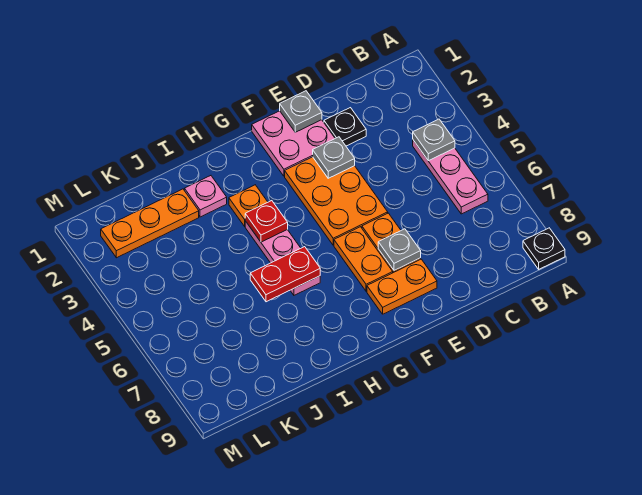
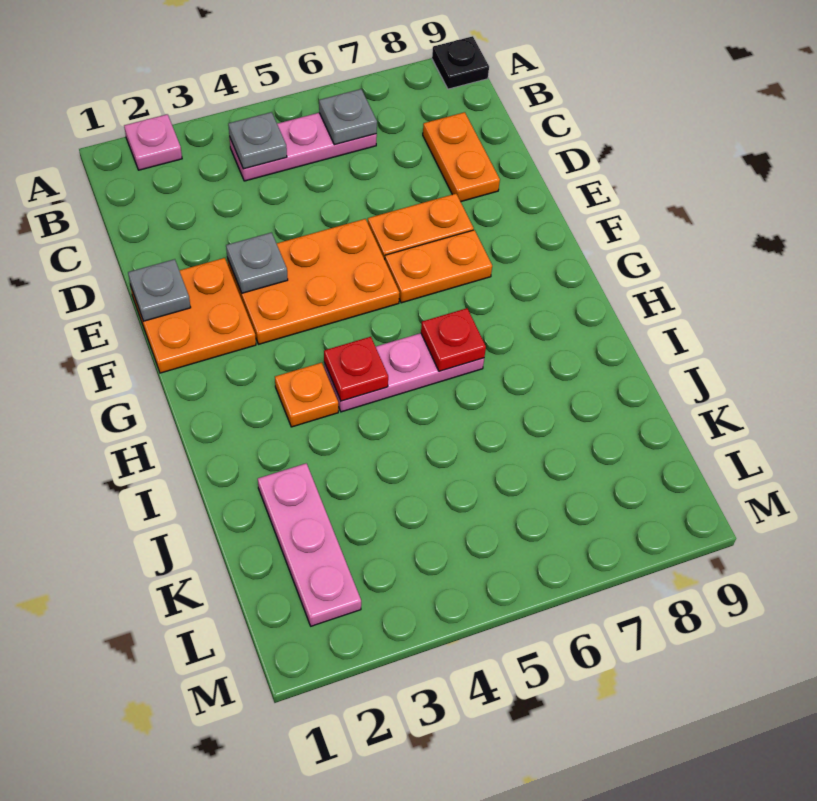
black plate D2 level 1 -> none
pink plate E1:F2 level 1 -> orange plate E1:F2 level 1
grey plate E7 level 2 -> grey plate B6 level 2
orange plate E8:F8 level 1 -> orange plate C8:D8 level 1
red plate H6:I6 level 2 -> red plate H6 level 2
pink plate I2 level 1 -> pink plate A2 level 1
orange plate J2:L2 level 1 -> pink plate J2:L2 level 1

